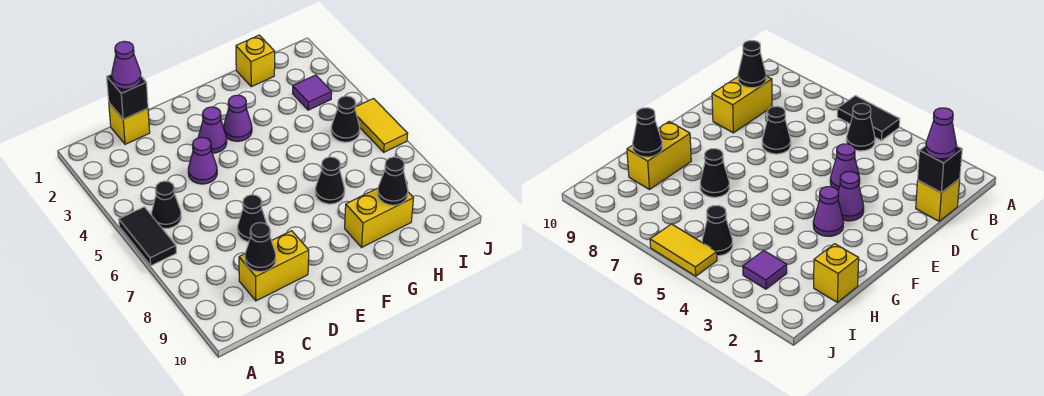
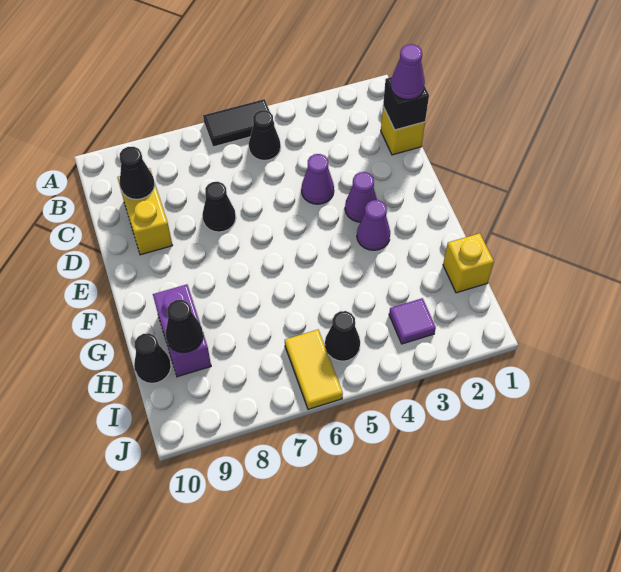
black cone G7 level 1 -> black cone H10 level 1
yellow brick G9:H9 level 1 -> purple brick G9:H9 level 1
yellow tile J5:J6 level 1 -> yellow tile I6:J6 level 1

